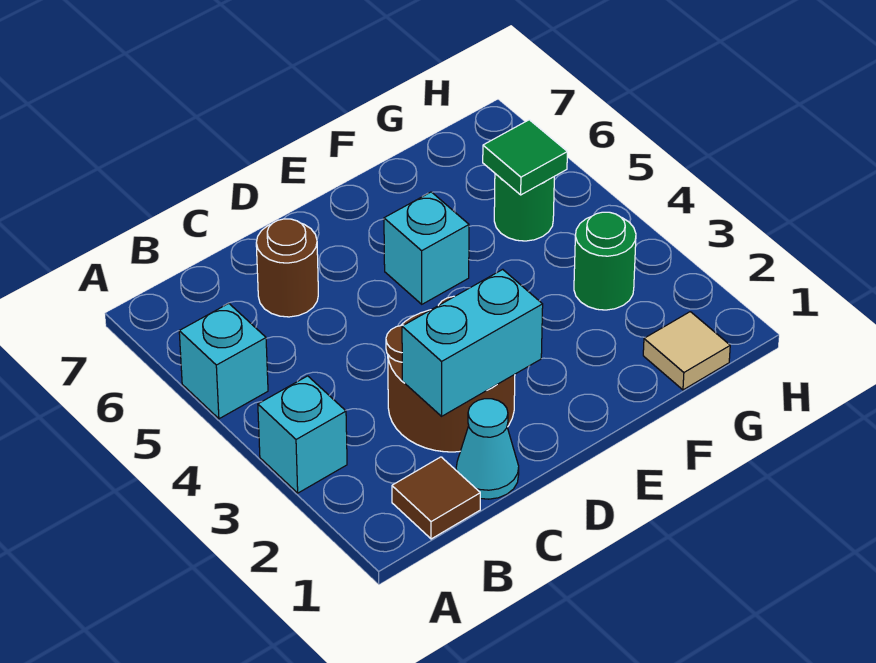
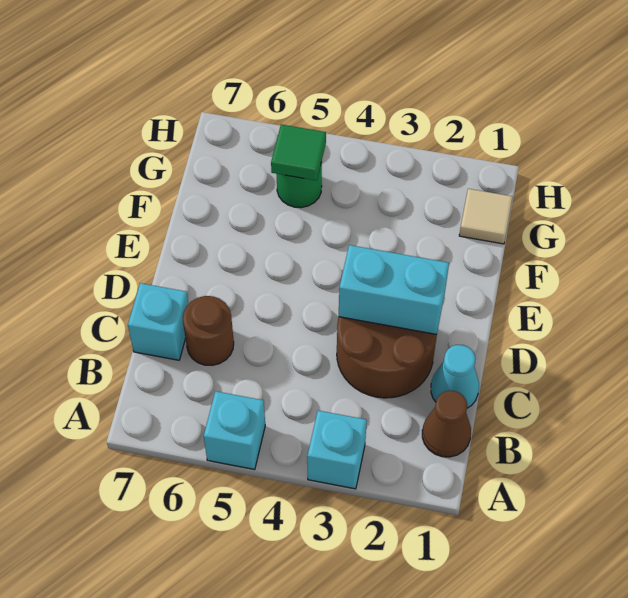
brown tile B1 level 1 -> brown cone B1 level 1
cyan brick C2:D2 level 2 -> cyan brick D2:D3 level 2
cyan brick E5 level 1 -> cyan brick C7 level 1
green round brick G3 level 1 -> none

